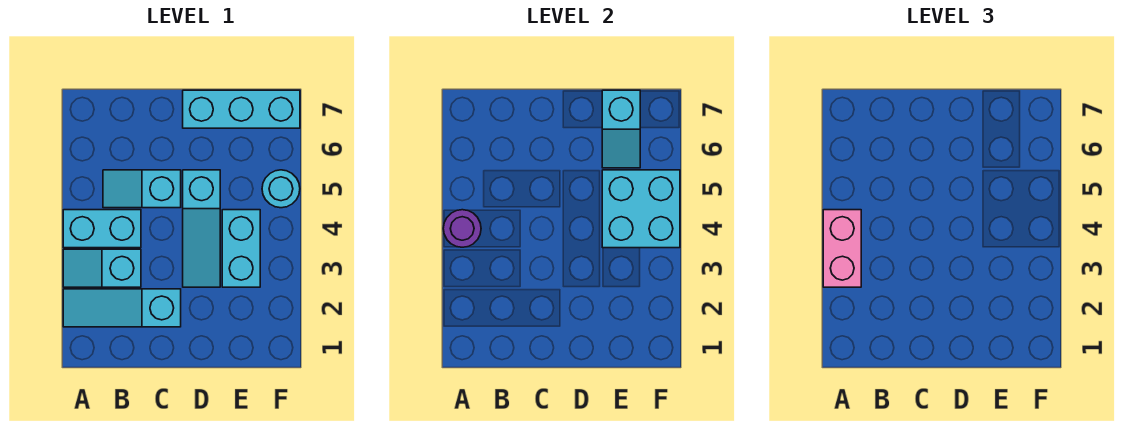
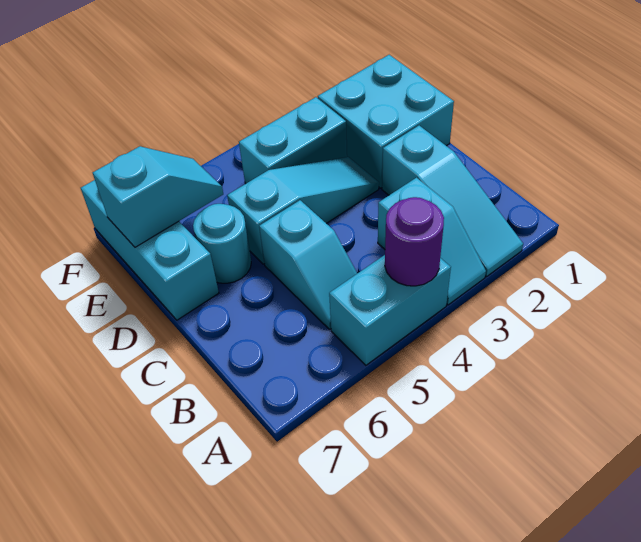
pink brick A3:A4 level 3 -> none
cyan brick A4:B4 level 1 -> cyan brick A4:A5 level 1
cyan brick E4:F5 level 2 -> cyan brick D1:E2 level 1
cyan round brick F5 level 1 -> cyan round brick D6 level 1

